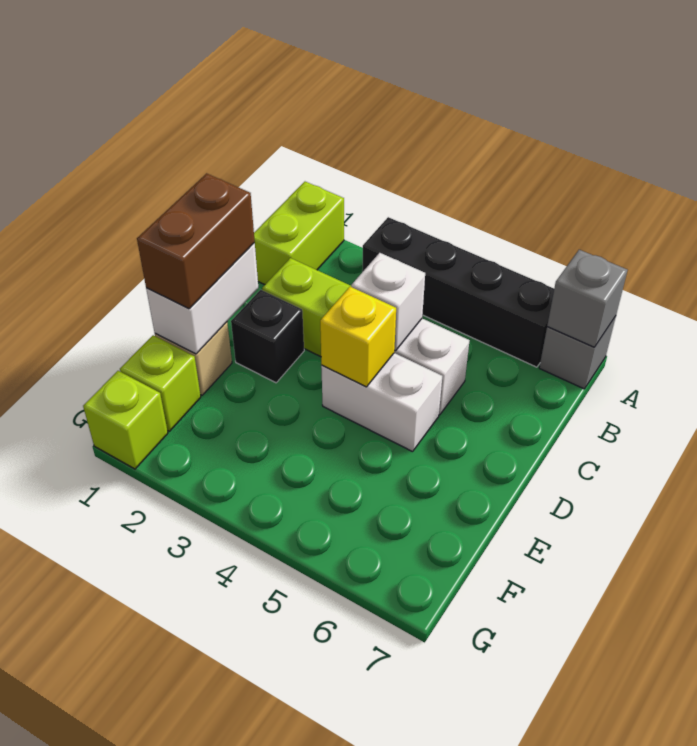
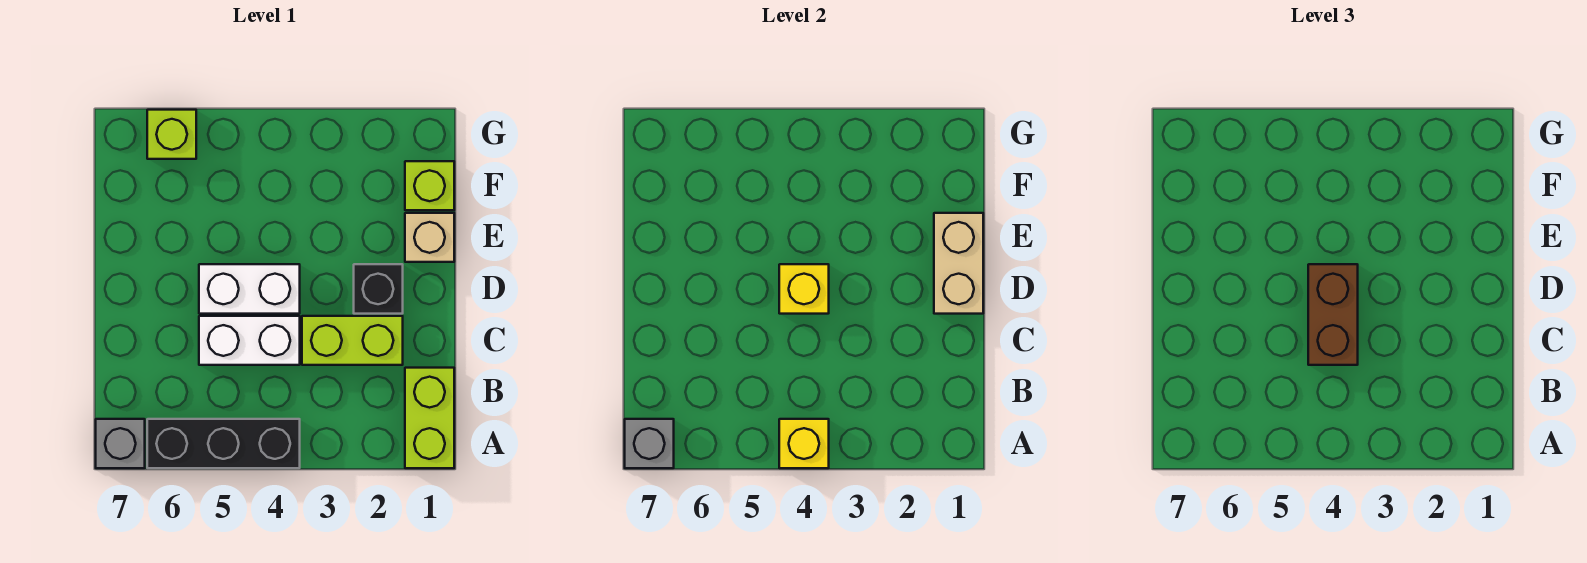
black brick A3:A6 level 1 -> black brick A4:A6 level 1
none -> yellow brick A4 level 2
white brick C4 level 2 -> none
white brick D1:E1 level 2 -> tan brick D1:E1 level 2
brown brick D1:E1 level 3 -> brown brick C4:D4 level 3
lime brick G1 level 1 -> lime brick G6 level 1

